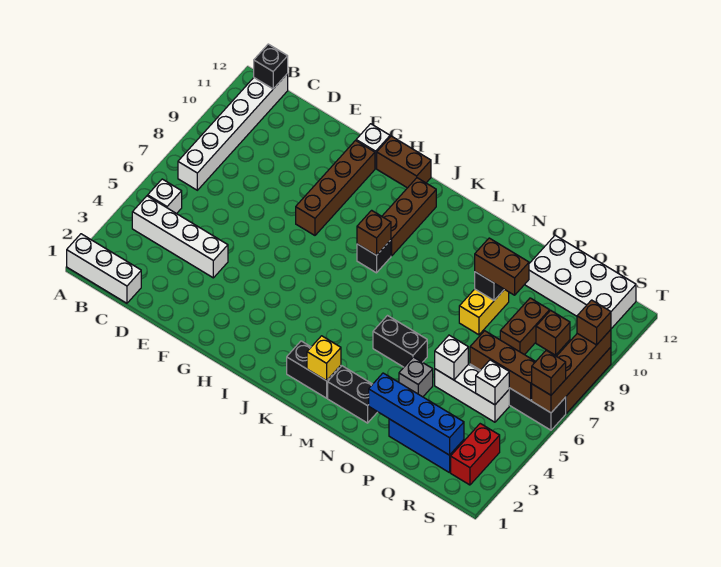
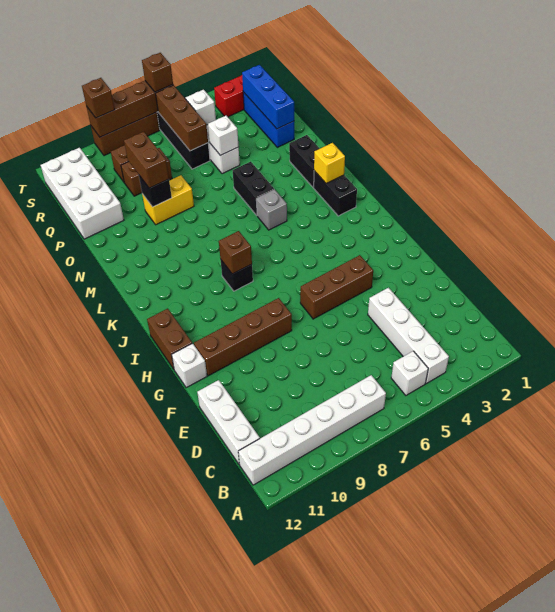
white brick A1:C1 level 1 -> white brick C12:E12 level 1
black brick B12 level 2 -> none
brown brick J9:J11 level 1 -> brown brick G4:G6 level 1
blue brick O2:R2 level 2 -> blue brick P2:R2 level 2
grey brick O4 level 1 -> grey brick L5 level 1

